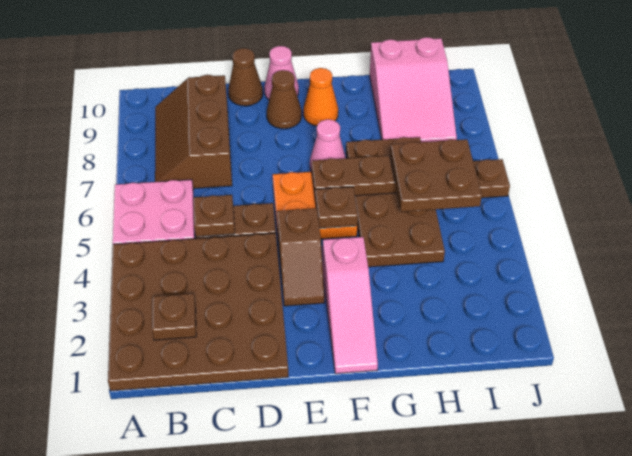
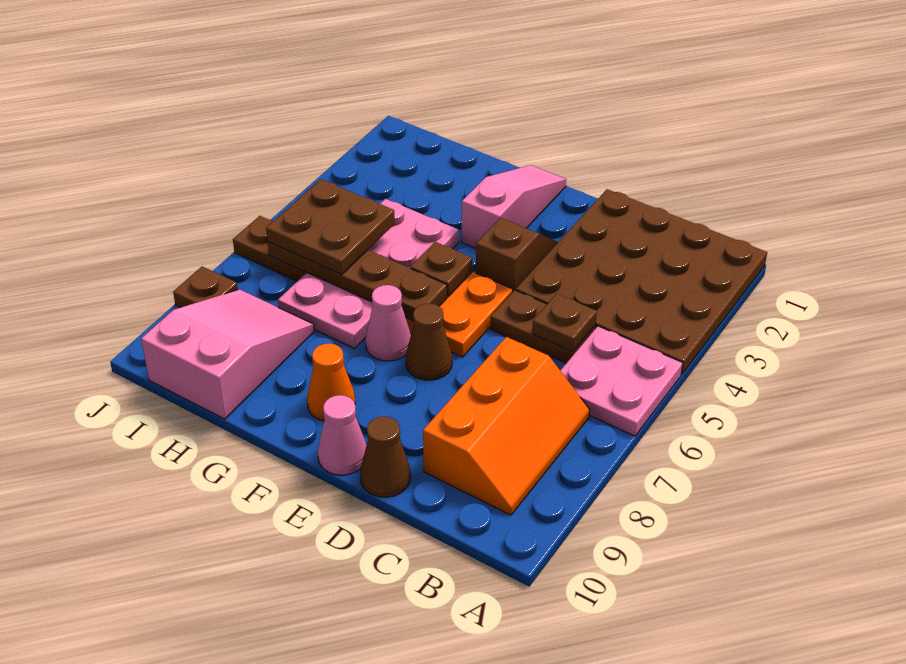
brown plate B2 level 2 -> brown plate J8 level 1
brown slope B7:C9 level 1 top C -> orange slope B7:C9 level 1 top C
brown cone E9 level 1 -> brown cone E7 level 1
brown plate G4:H7 level 1 -> pink plate G4:H7 level 1

